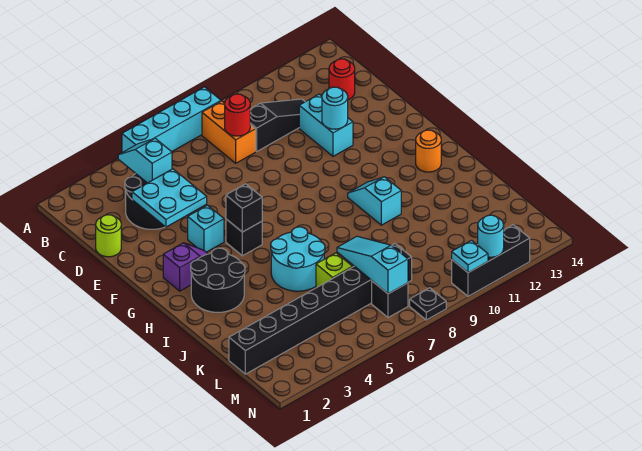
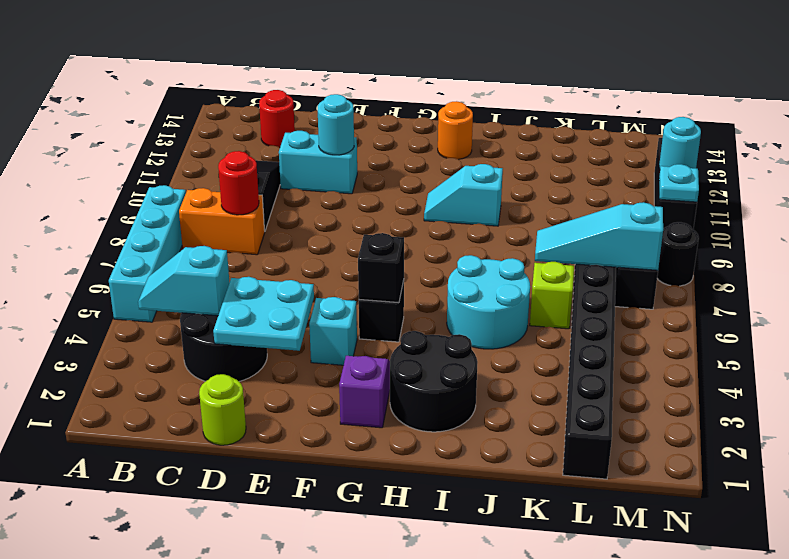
black plate N8 level 1 -> black round brick N8 level 1

